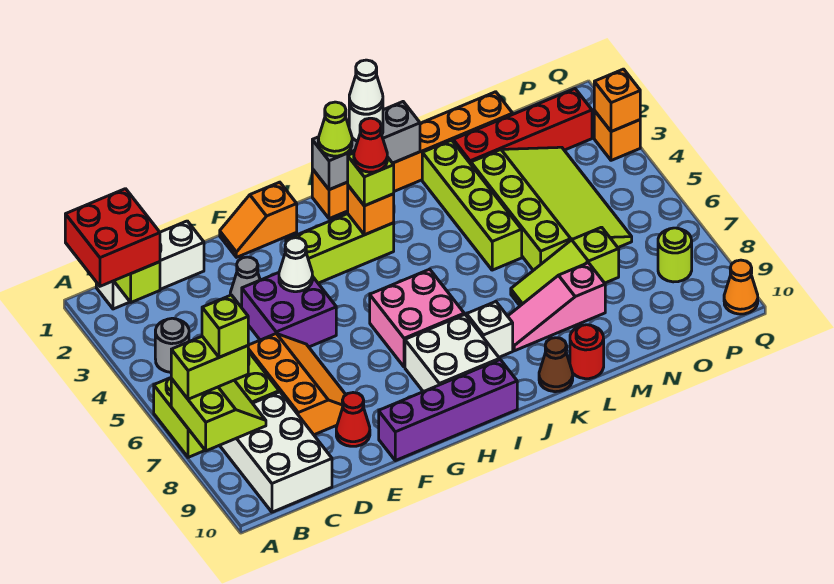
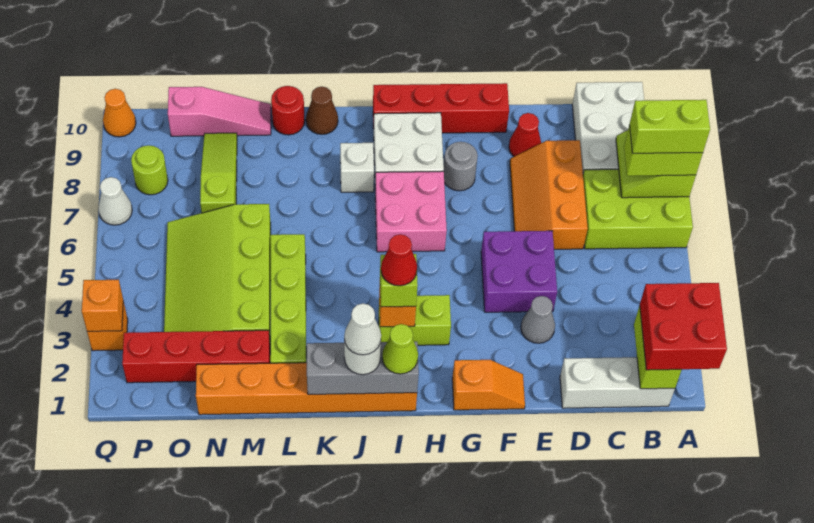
grey round brick B4 level 1 -> grey round brick G8 level 1
lime brick B7 level 4 -> lime brick A7:B7 level 4
white cone F4 level 2 -> white cone Q7 level 1
purple brick F10:I10 level 1 -> red brick F10:I10 level 1
lime brick G3:I3 level 1 -> lime brick H3:I3 level 1
pink slope K8:M8 level 1 top M -> pink slope M10:O10 level 1 top O
lime slope L7:N7 level 1 top N -> lime slope N7:N9 level 1 top 7

